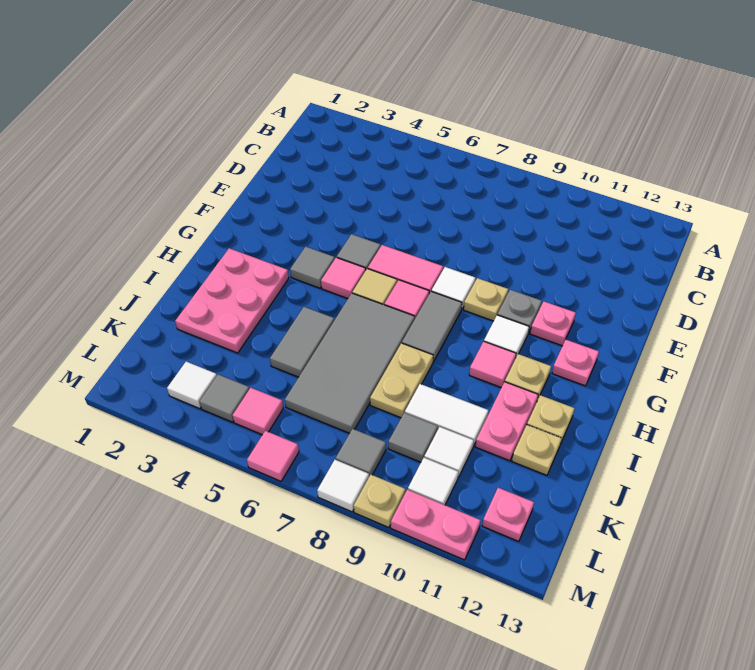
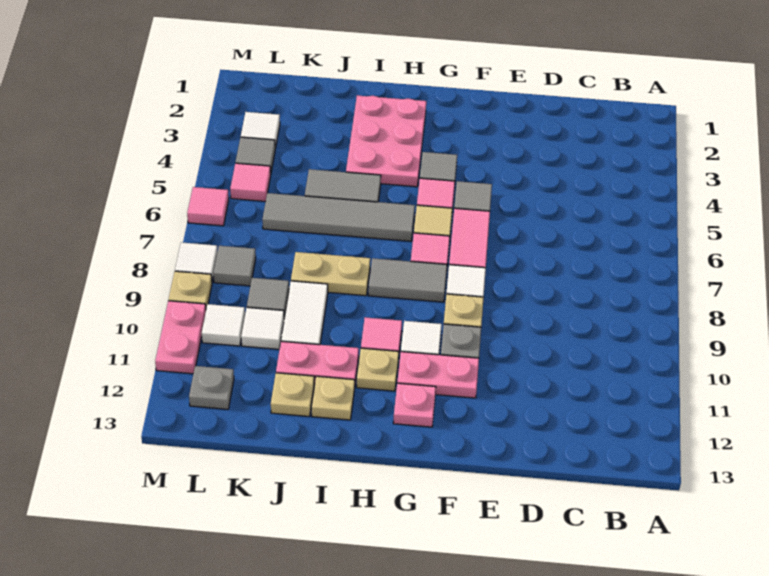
pink plate F11 level 1 -> pink plate F11:G11 level 1
pink plate H2:J3 level 1 -> pink plate H2:I4 level 1
grey tile H6:K7 level 1 -> grey tile H6:K6 level 1
pink plate L12 level 1 -> grey plate L12 level 1

